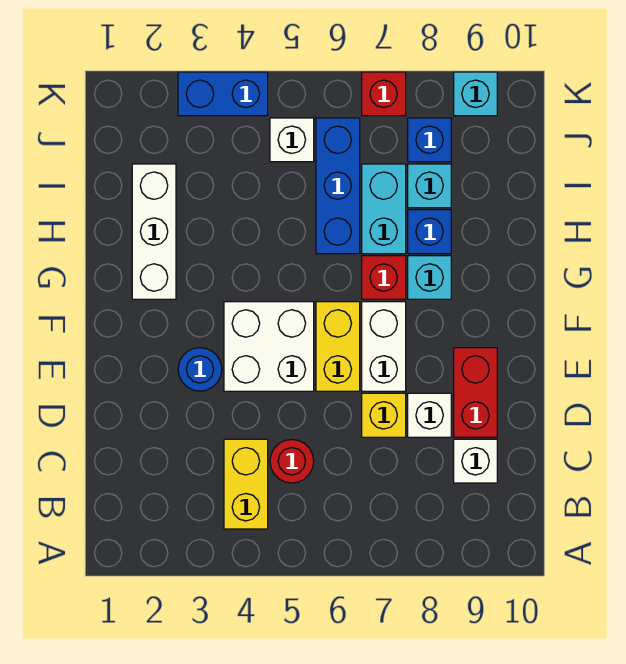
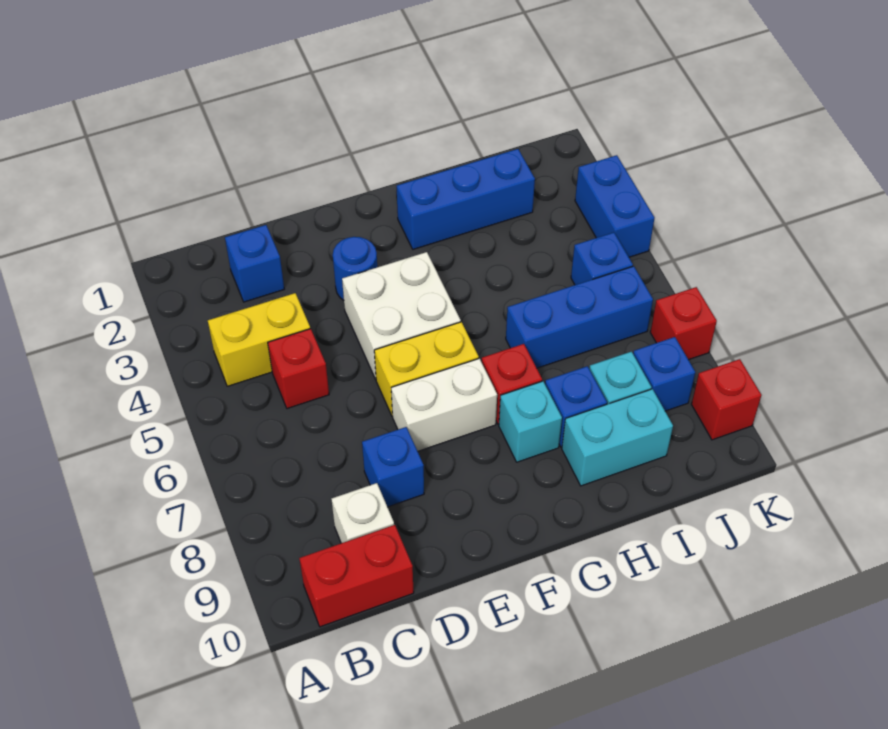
none -> blue brick C2 level 1
red round brick C5 level 1 -> red brick C5 level 1
yellow brick D7 level 1 -> none
white brick D8 level 1 -> blue brick D8 level 1
red brick D9:E9 level 1 -> red brick B10:C10 level 1
white brick G2:I2 level 1 -> blue brick G2:I2 level 1
cyan brick H7:I7 level 1 -> cyan brick H9:I9 level 1
white brick J5 level 1 -> blue brick J5 level 1
cyan brick K9 level 1 -> red brick K9 level 1

